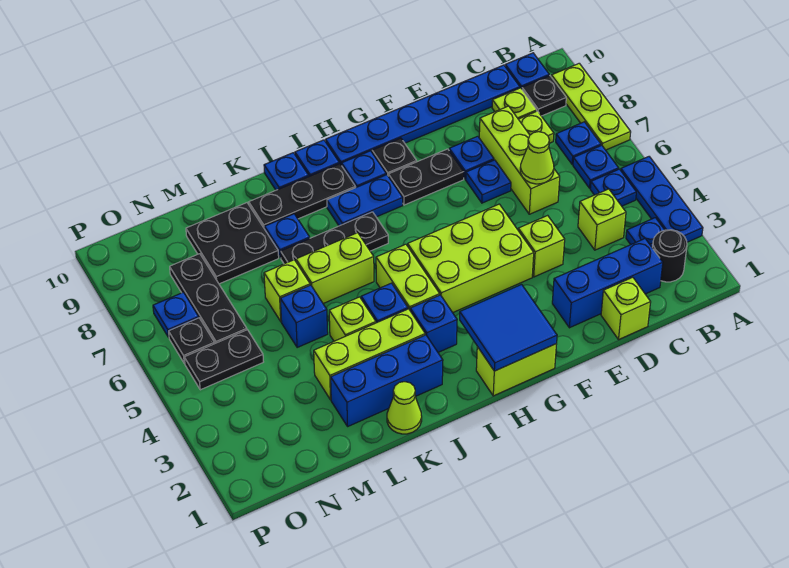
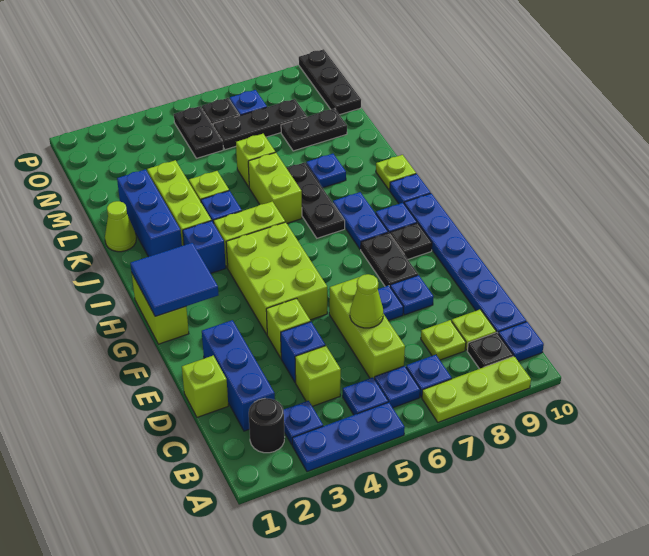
lime brick D6:D8 level 1 -> lime brick C6:E6 level 1
black plate I9:K9 level 1 -> black plate N10:P10 level 1
blue plate J10 level 1 -> lime plate J10 level 1
blue brick L5 level 1 -> blue brick D4 level 1
black plate L8:M9 level 1 -> black plate M8:M9 level 1

